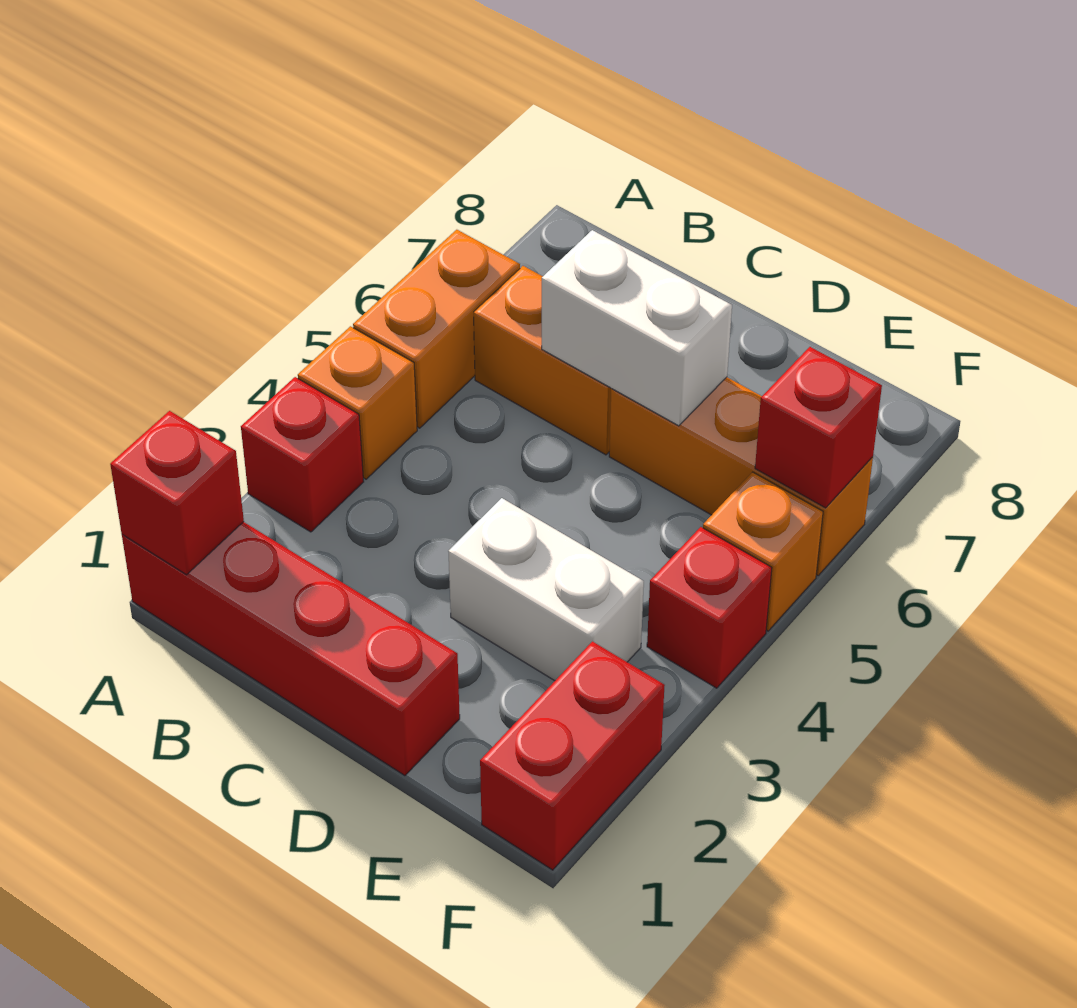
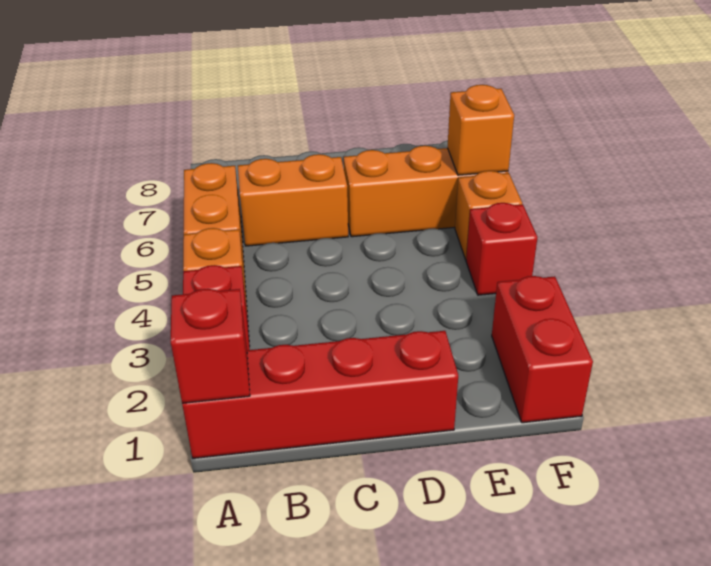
white brick C6:D6 level 2 -> none
white brick D3:E3 level 1 -> none
red brick F6 level 2 -> orange brick F6 level 2

